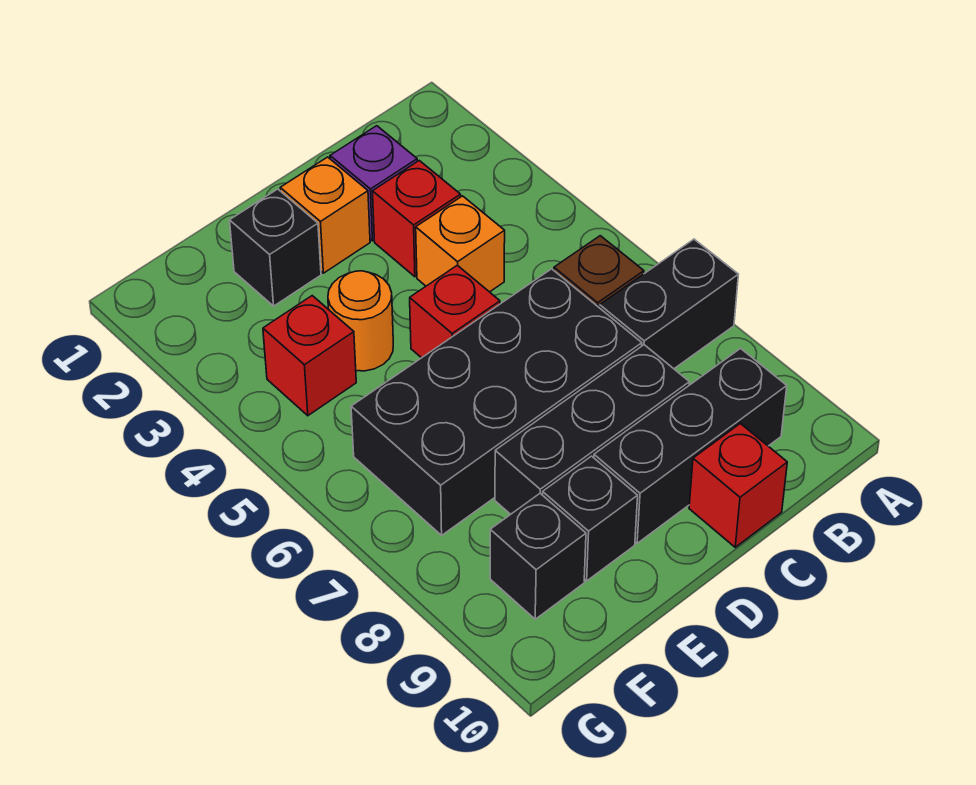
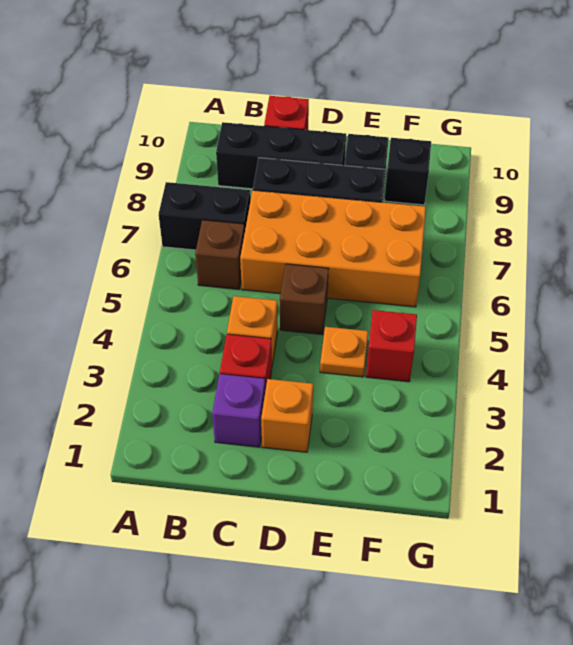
black brick C6:F7 level 1 -> orange brick C6:F7 level 1
red brick D5 level 1 -> brown brick D5 level 1
black brick E2 level 1 -> none
orange round brick E4 level 1 -> orange plate E4 level 1

